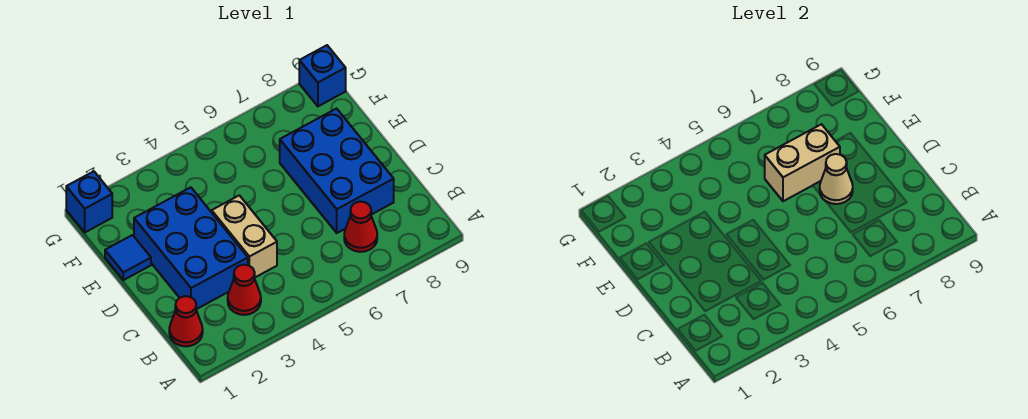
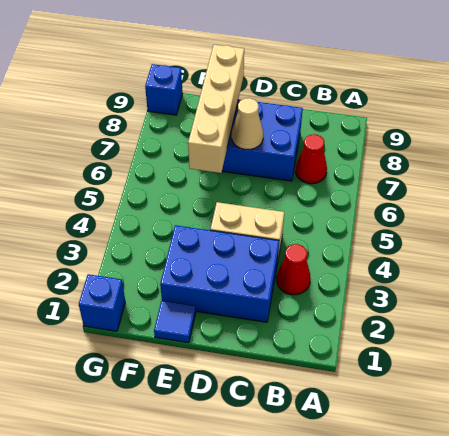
red cone B1 level 1 -> none
tan brick E6:E7 level 2 -> tan brick E6:E9 level 2

